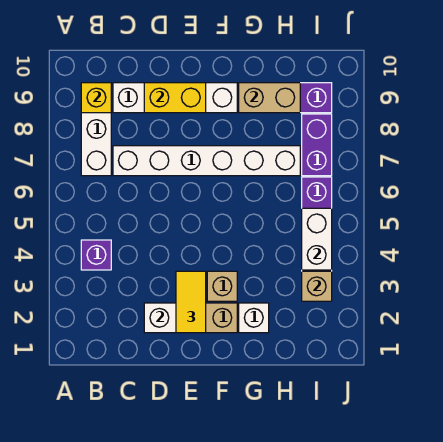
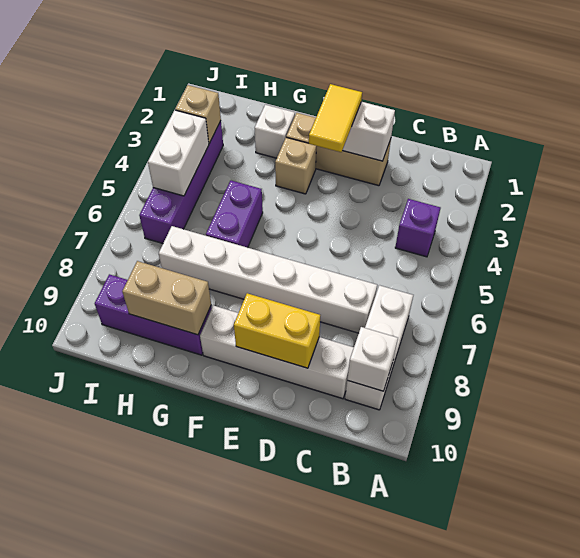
yellow brick B9 level 2 -> white brick B9 level 2
purple brick I7:I8 level 1 -> purple brick G5:G6 level 1

